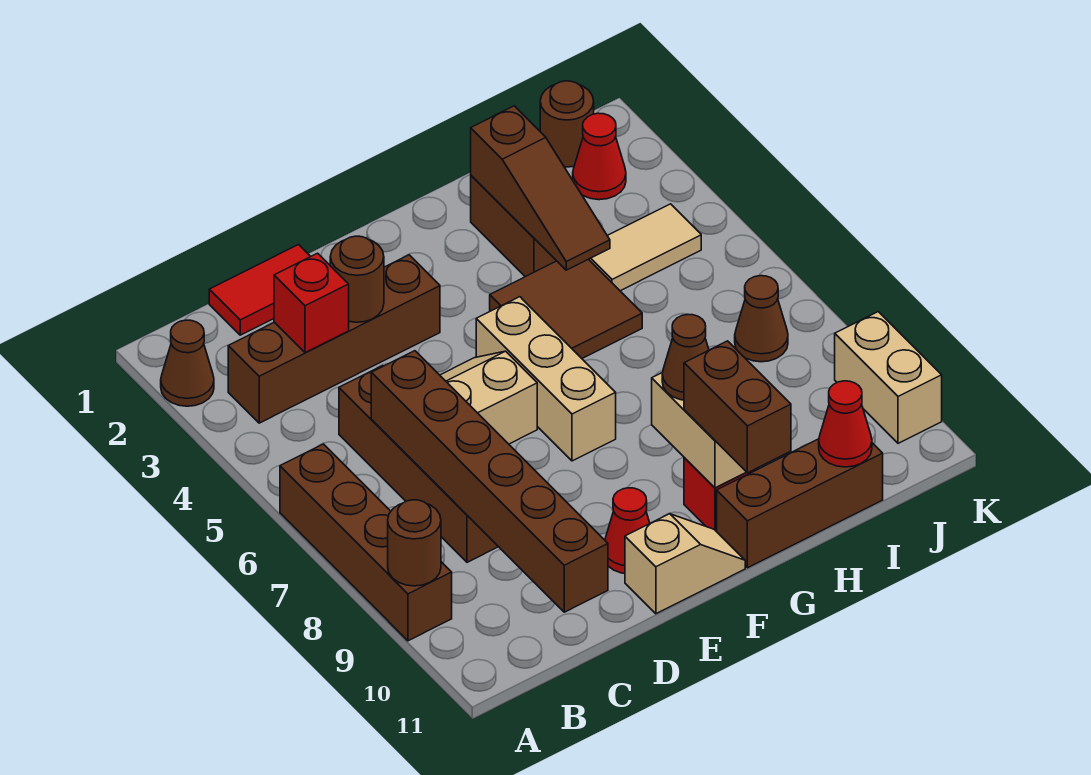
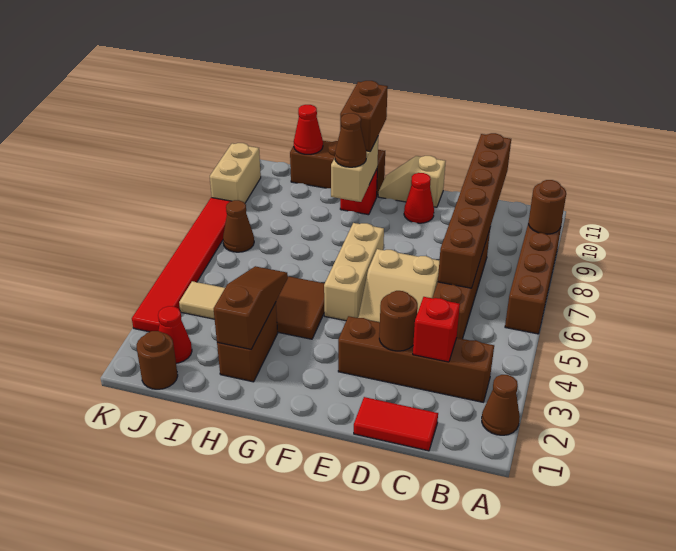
none -> red tile K3:K8 level 1

